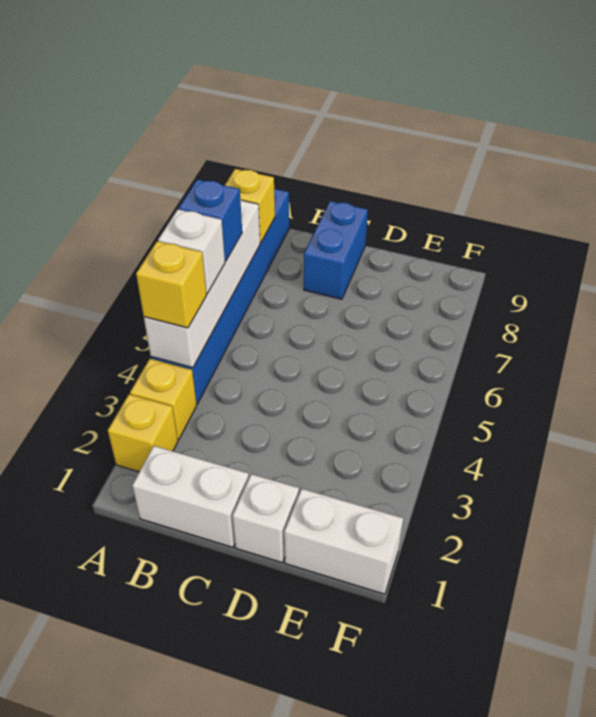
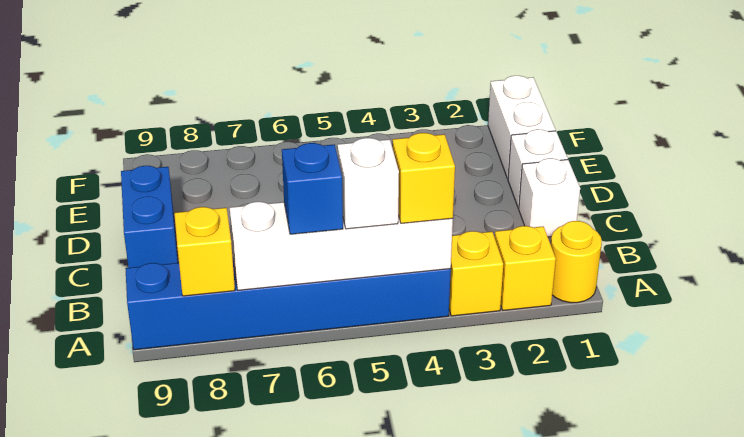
none -> yellow round brick A1 level 1
white brick B1:C1 level 1 -> white brick C1 level 1
blue brick C8:C9 level 1 -> blue brick C9:D9 level 1

